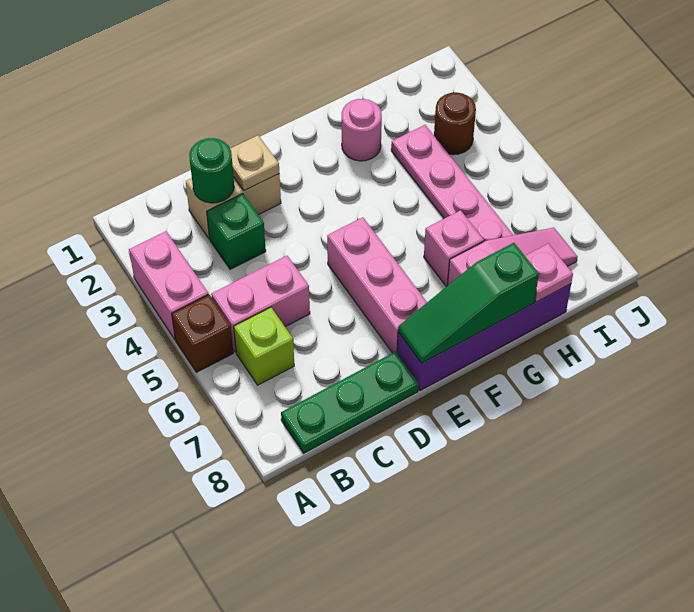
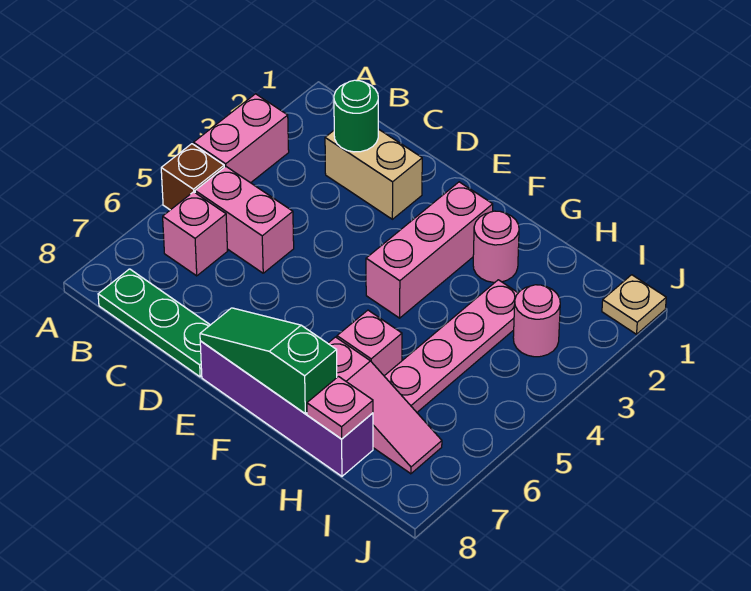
lime brick B6 level 1 -> pink brick B6 level 1
green brick C3 level 1 -> none
tan plate D2 level 2 -> tan plate J1 level 1
pink brick E5:E7 level 1 -> pink brick F2:F4 level 1
brown round brick I3 level 1 -> pink round brick I3 level 1

